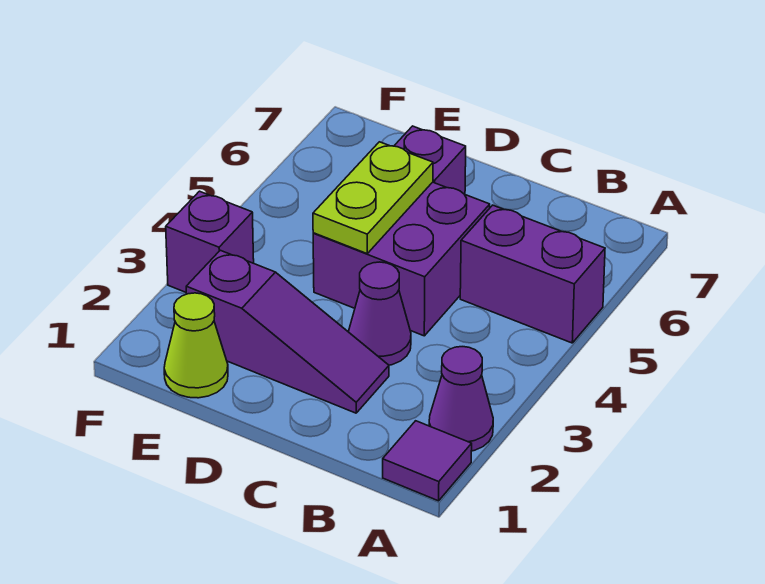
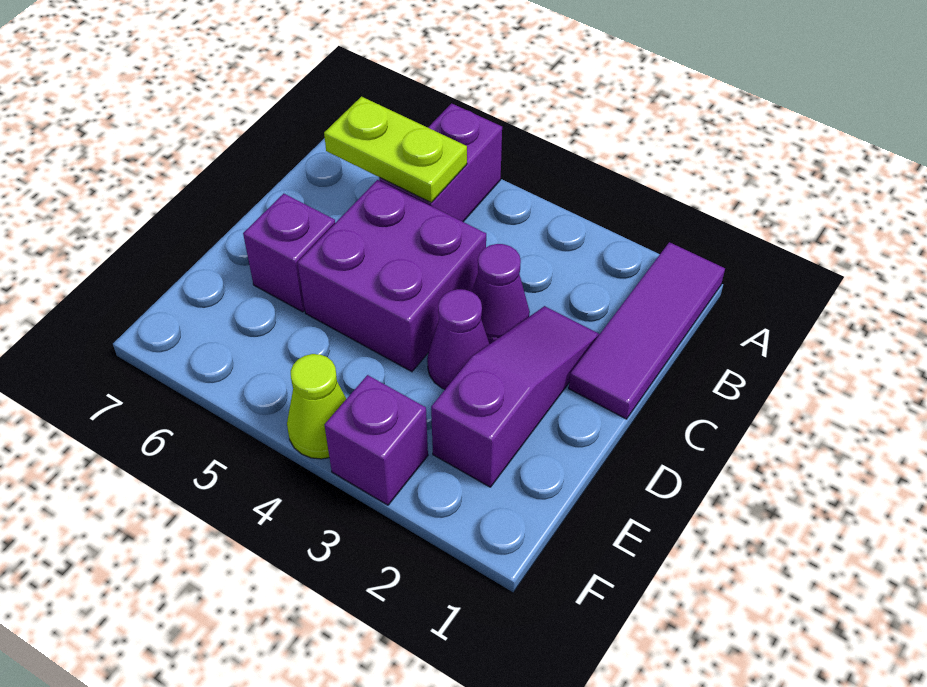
purple tile A1 level 1 -> purple tile A1:C1 level 1
purple cone A2 level 1 -> purple cone D3 level 1
lime plate D4:D5 level 2 -> lime plate B5:B6 level 2
lime cone E1 level 1 -> lime cone F4 level 1

